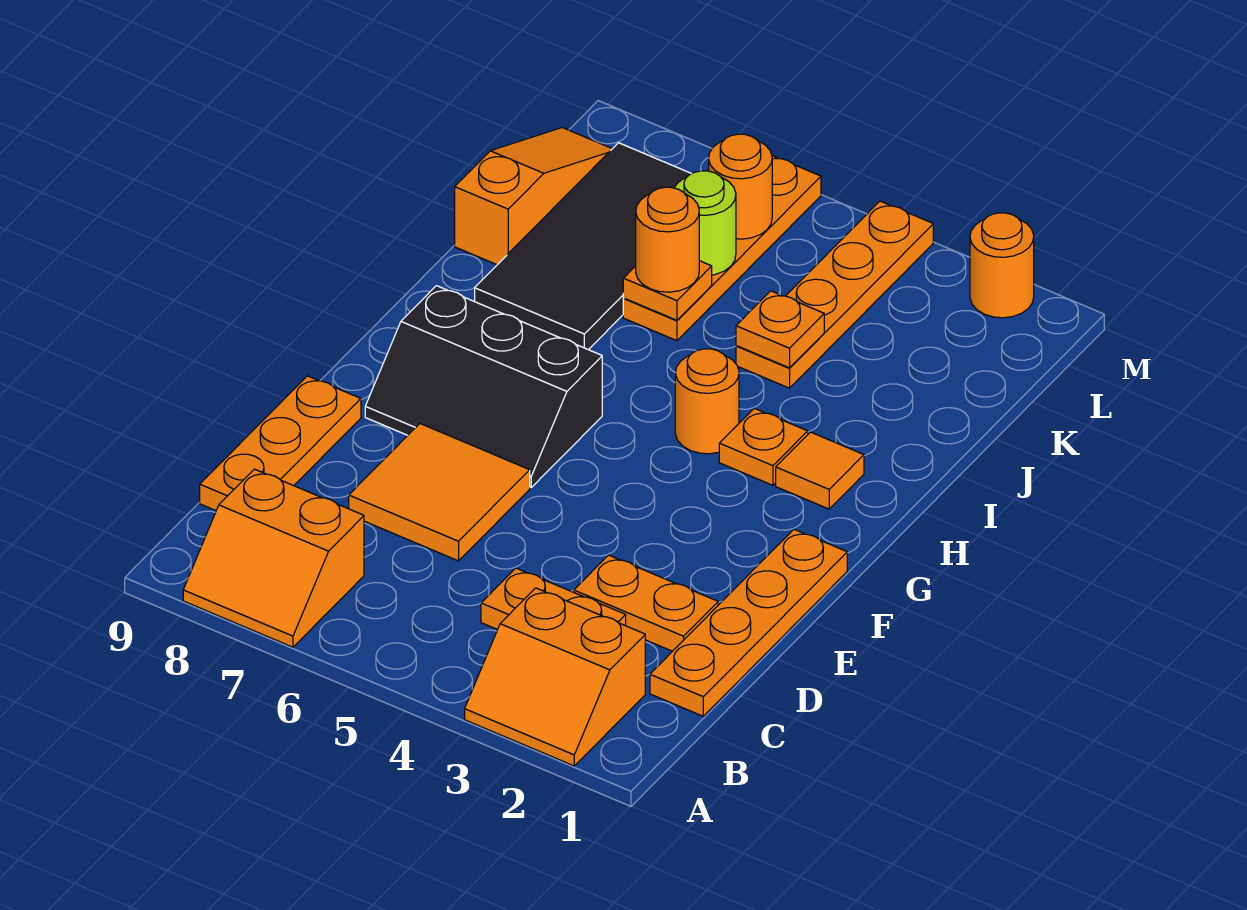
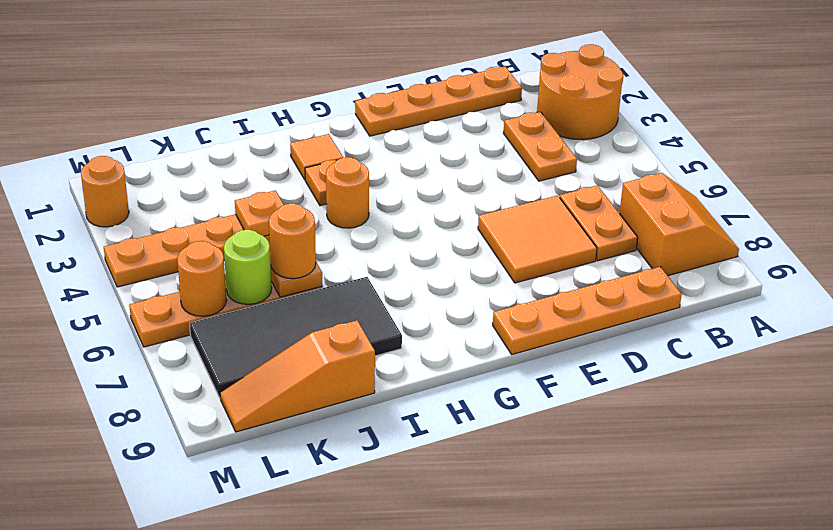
orange slope A2:B3 level 1 top B -> orange round brick A2:B3 level 1
orange plate C9:E9 level 1 -> orange plate C9:F9 level 1
orange plate D2:D3 level 1 -> orange plate C6:C7 level 1
black slope F6:G8 level 1 top G -> none

